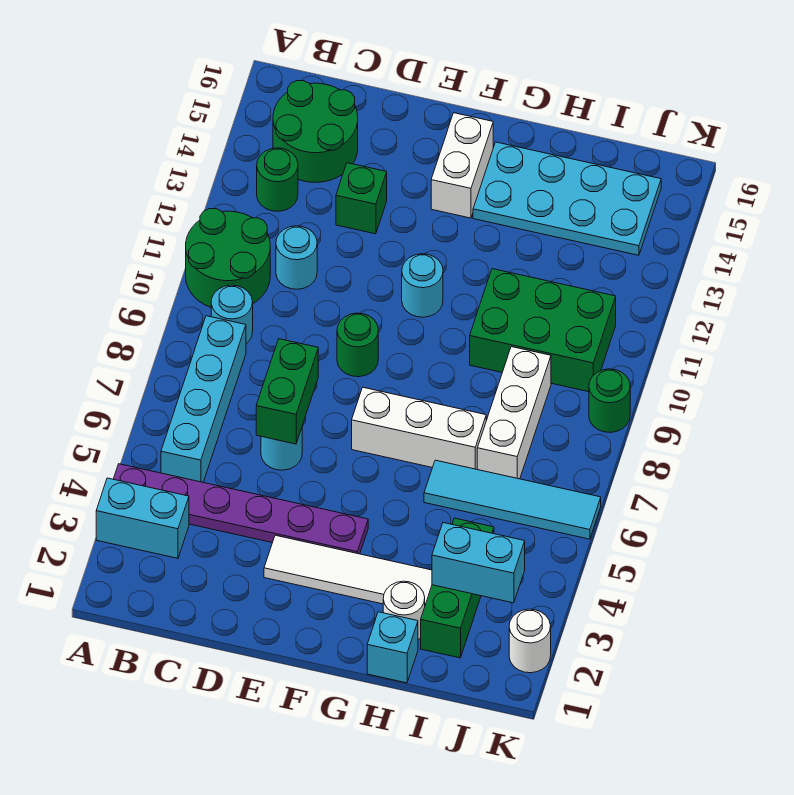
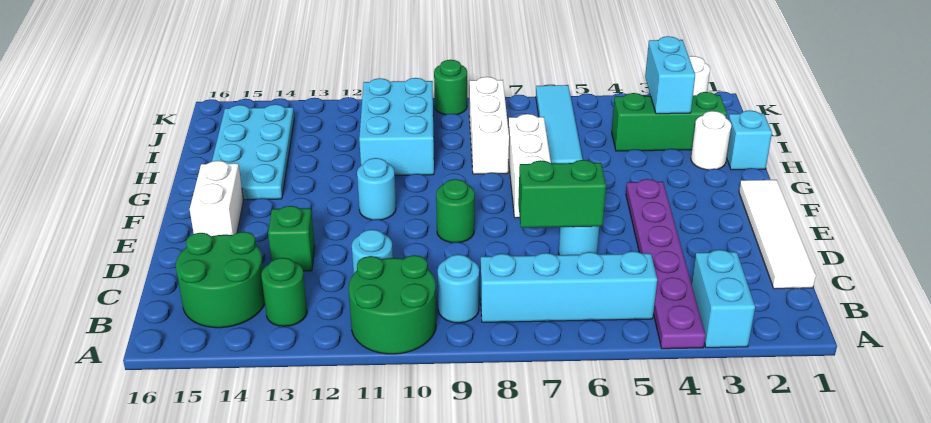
white tile E3:H3 level 1 -> white tile C1:F1 level 1
white brick F14:F15 level 1 -> white brick E15:F15 level 1
green brick H10:J11 level 1 -> cyan brick H10:J11 level 1
white brick I7:I9 level 1 -> white brick H8:J8 level 1

